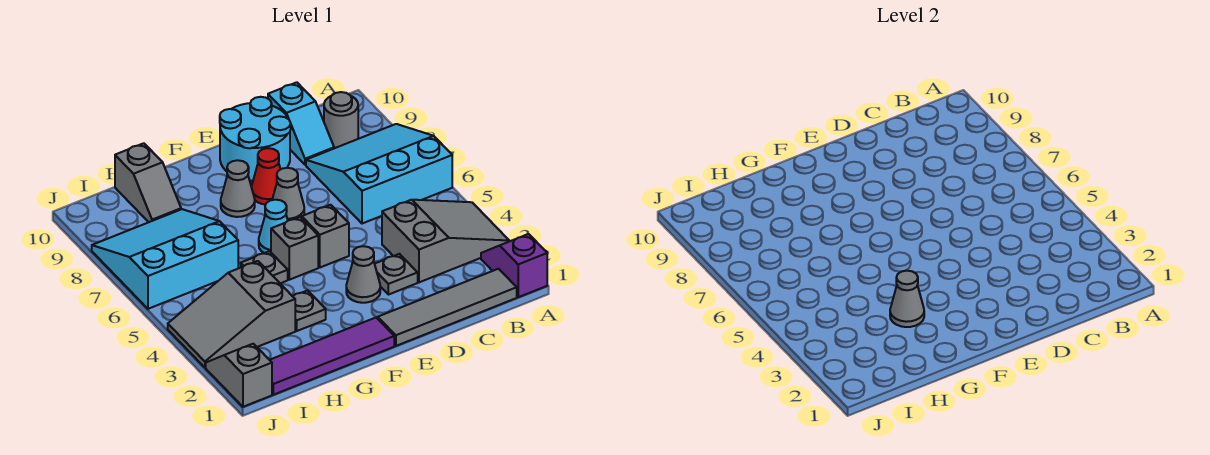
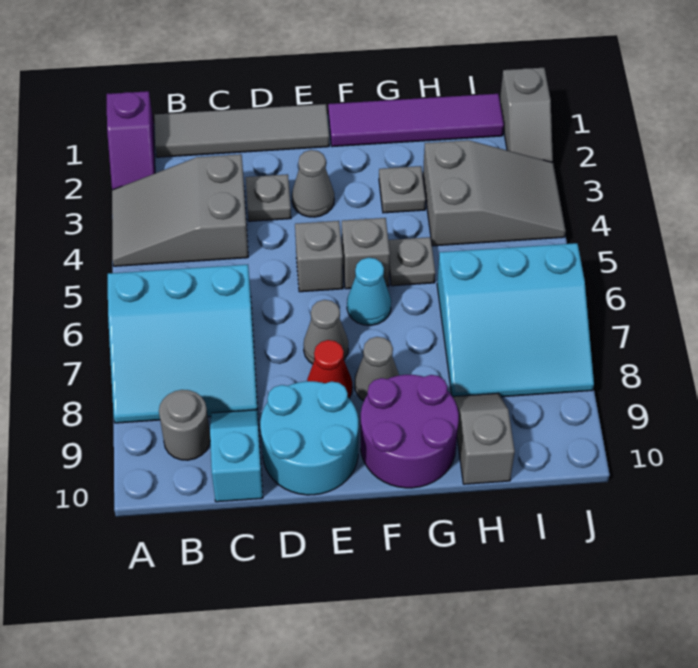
none -> purple round brick F9:G10 level 1
grey cone G3 level 2 -> none

